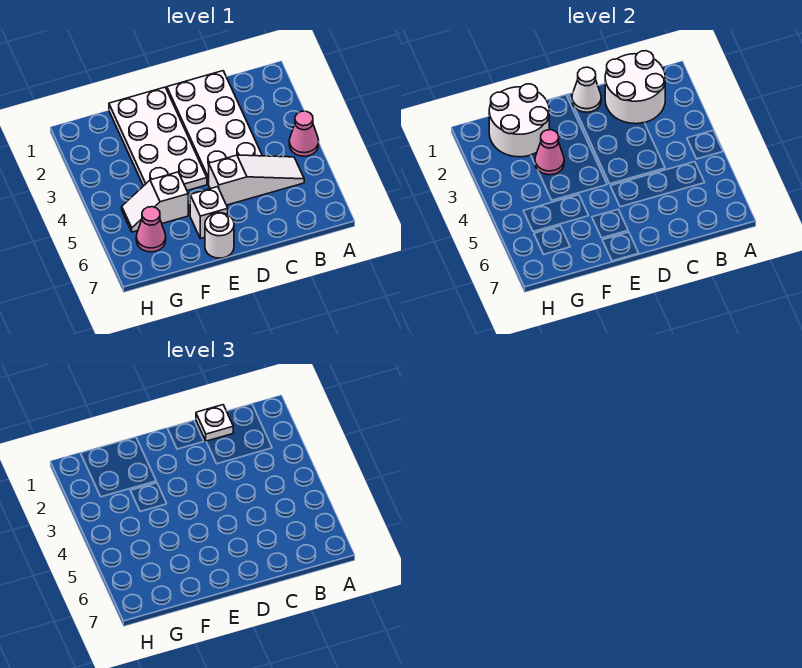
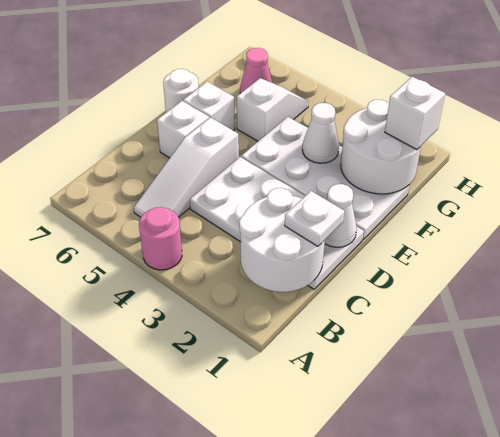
pink cone A4 level 1 -> pink round brick A4 level 1
none -> white brick D6 level 1
pink cone F3 level 2 -> white cone F3 level 2
none -> white brick G1 level 3

